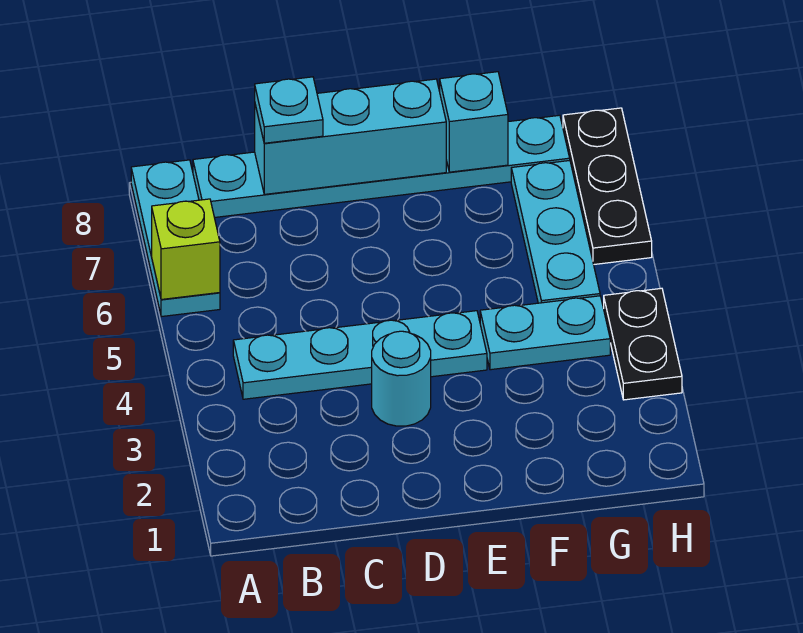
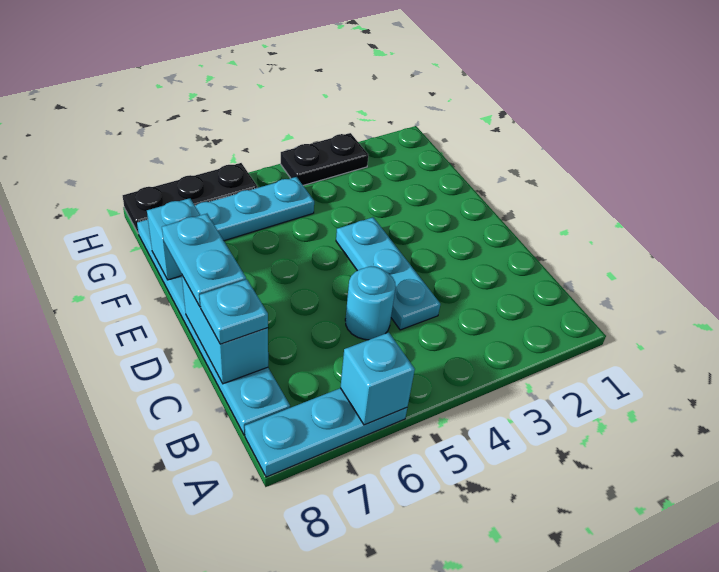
lime brick A6 level 2 -> cyan brick A6 level 2
cyan plate B4:E4 level 1 -> cyan plate C4:E4 level 1
cyan brick C8:E8 level 2 -> cyan brick C8:D8 level 2
cyan round brick D3 level 1 -> cyan round brick C5 level 1
cyan plate F4:G4 level 1 -> cyan plate D8:E8 level 3

